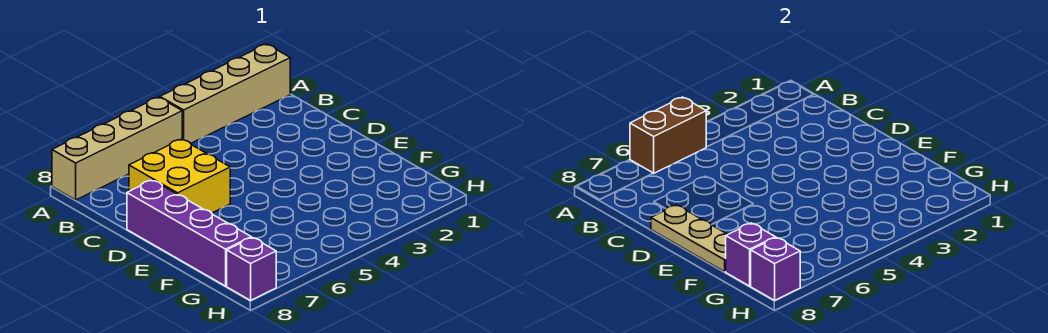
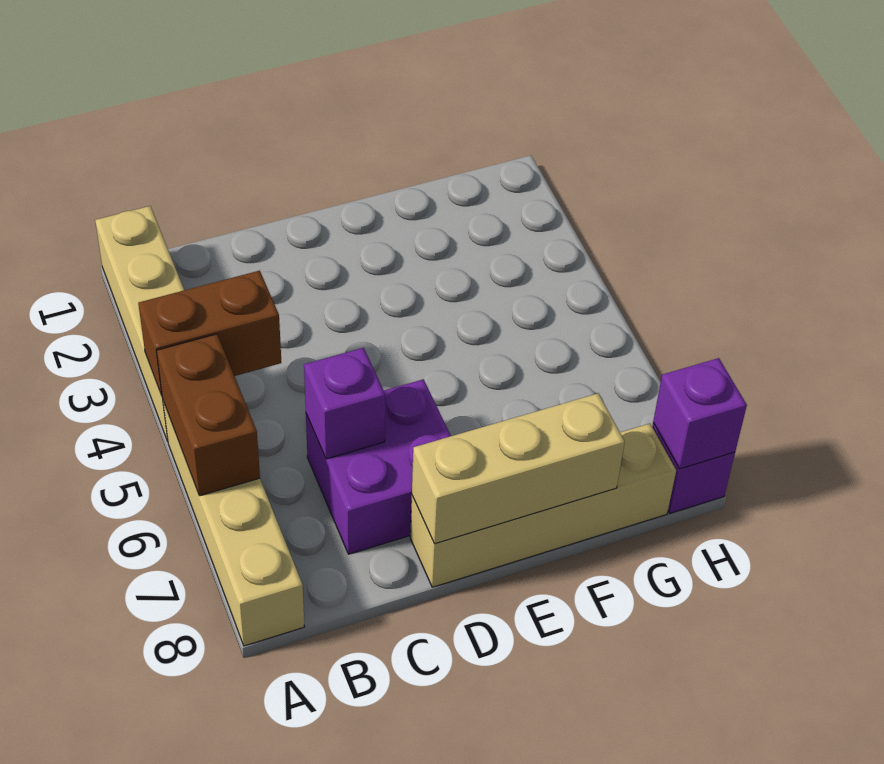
none -> brown brick A4:B4 level 2
yellow brick C6:D7 level 1 -> purple brick C6:D7 level 1
purple brick D8:G8 level 1 -> tan brick D8:G8 level 1
tan plate D8:F8 level 2 -> tan brick D8:F8 level 2
purple brick G8 level 2 -> purple brick C6 level 2

